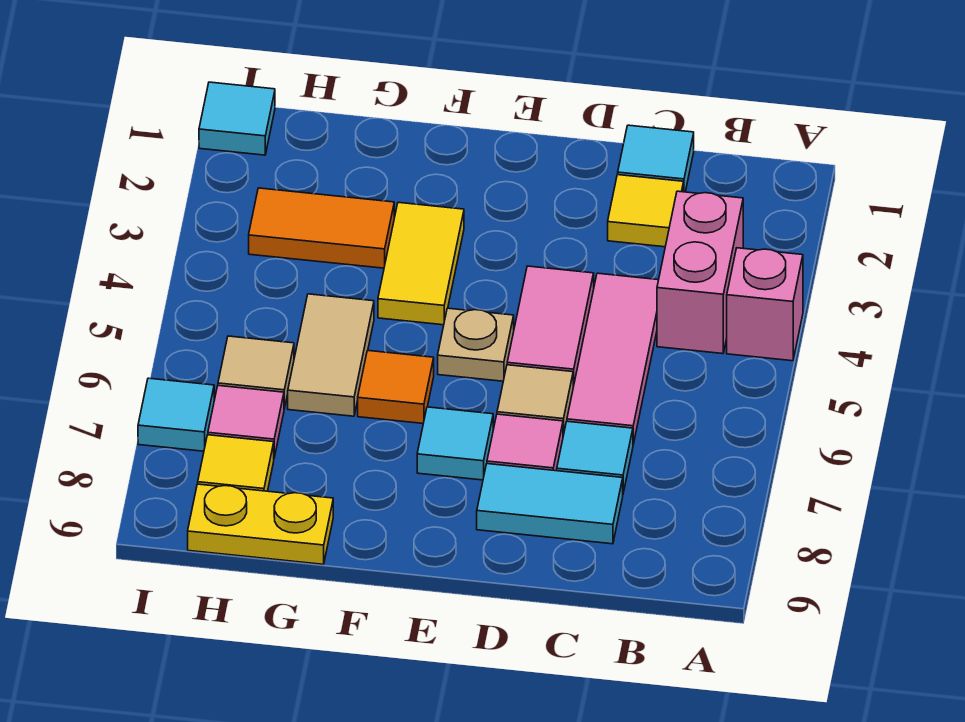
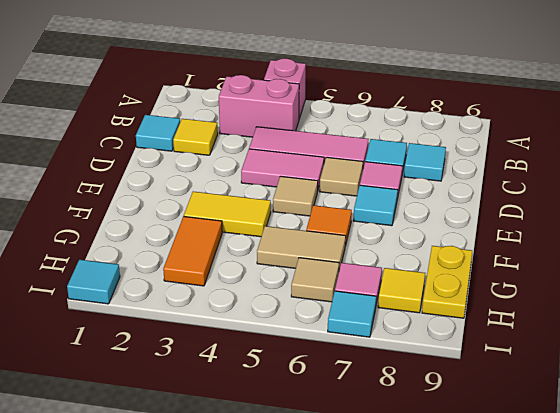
cyan tile C8:D8 level 1 -> cyan tile C8 level 1
tan plate E5 level 1 -> tan tile E5 level 1

